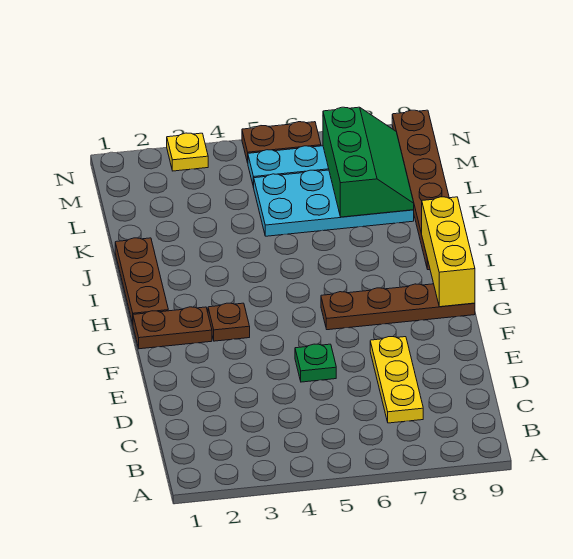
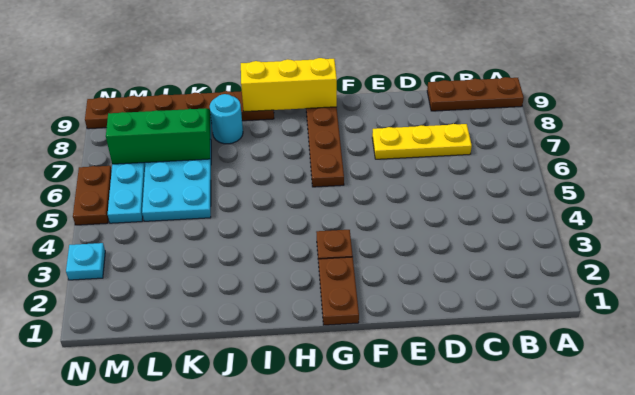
green plate E5 level 1 -> none
brown plate H1:J1 level 1 -> brown plate A9:C9 level 1
none -> cyan round brick J8 level 1
yellow plate N3 level 1 -> cyan plate N3 level 1

